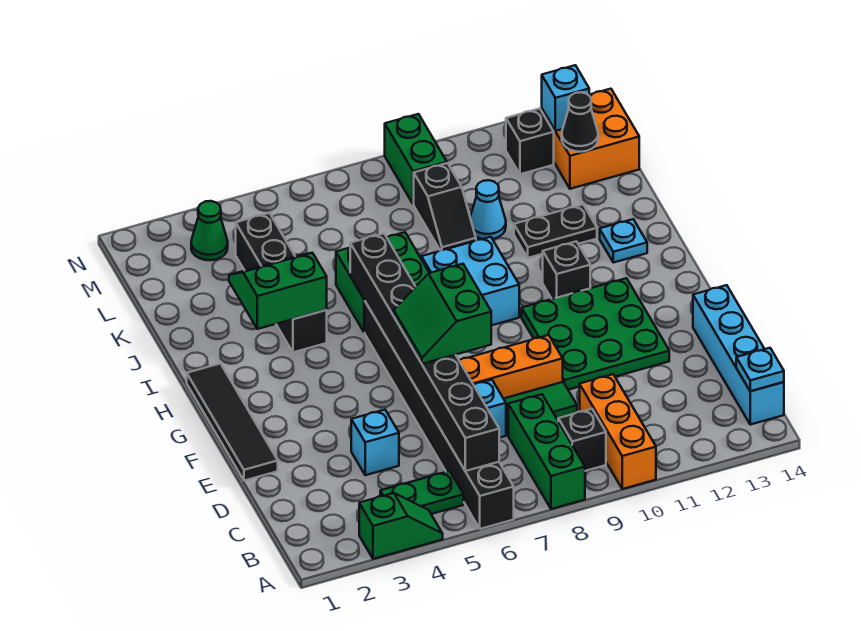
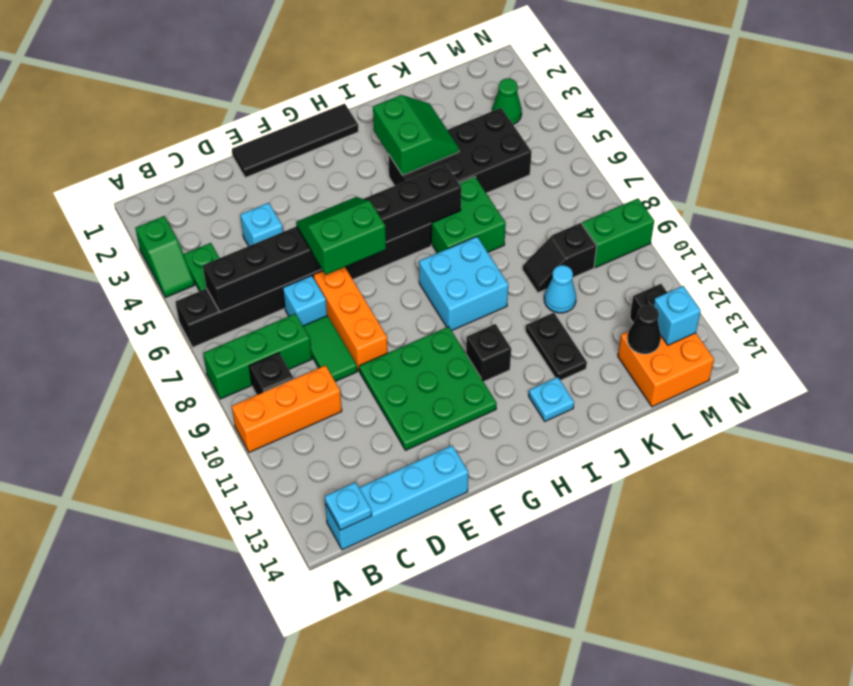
black brick I4:L4 level 1 -> black brick I4:L5 level 1

